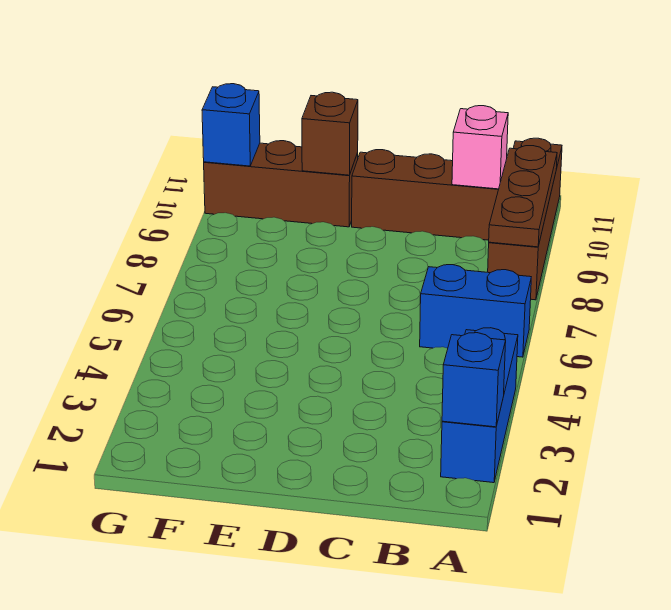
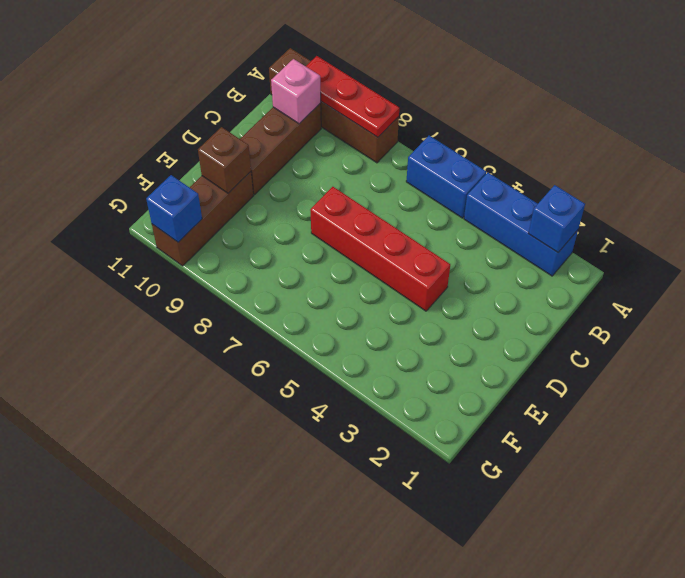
blue brick A6:B6 level 1 -> blue brick A5:A6 level 1
brown plate A8:A10 level 2 -> red plate A8:A10 level 2
none -> red brick D4:D7 level 1

